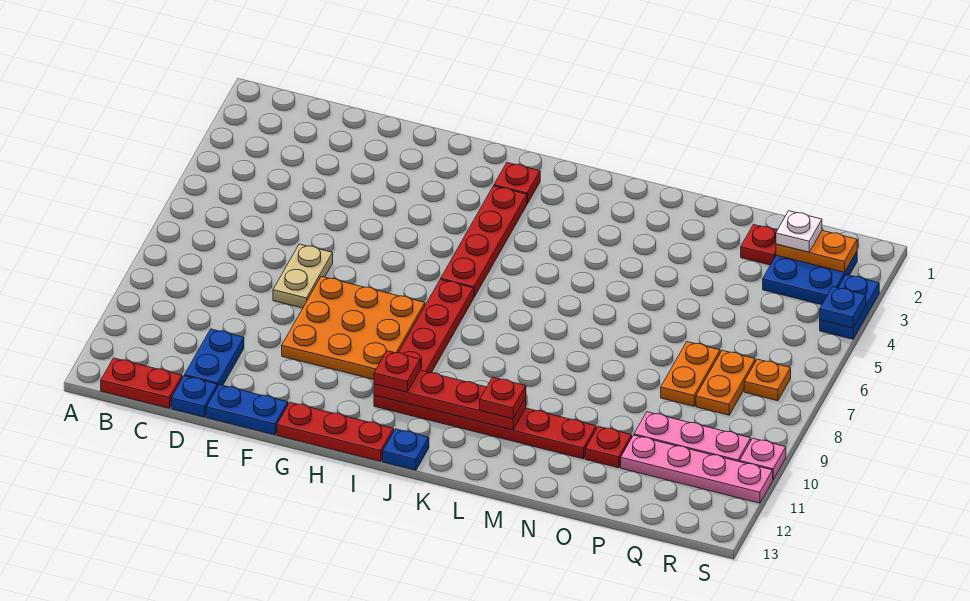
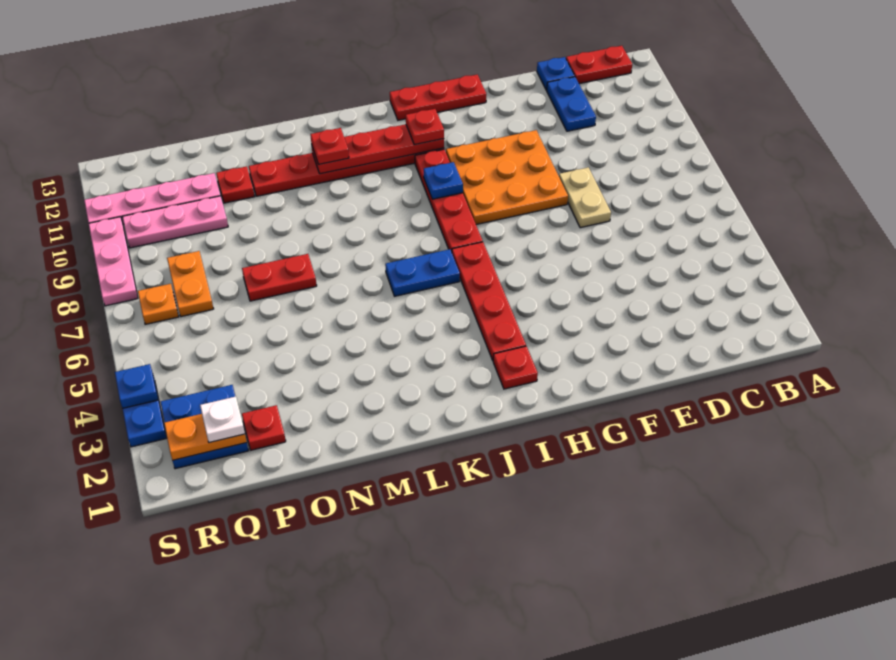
blue plate E13:F13 level 1 -> blue plate J6:K6 level 1
blue plate J13 level 1 -> blue plate I9 level 2
none -> red plate N7:O7 level 1
orange plate P7:P8 level 1 -> none
pink plate S10 level 1 -> pink plate S8:S10 level 1

